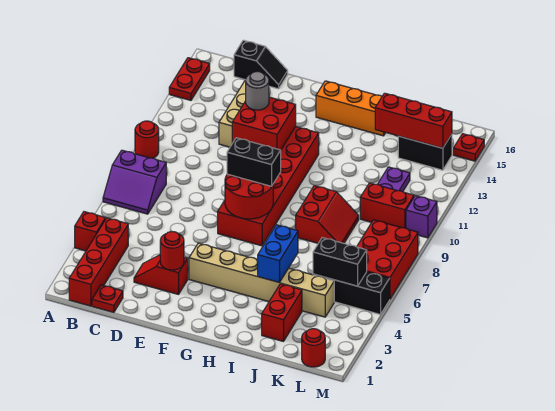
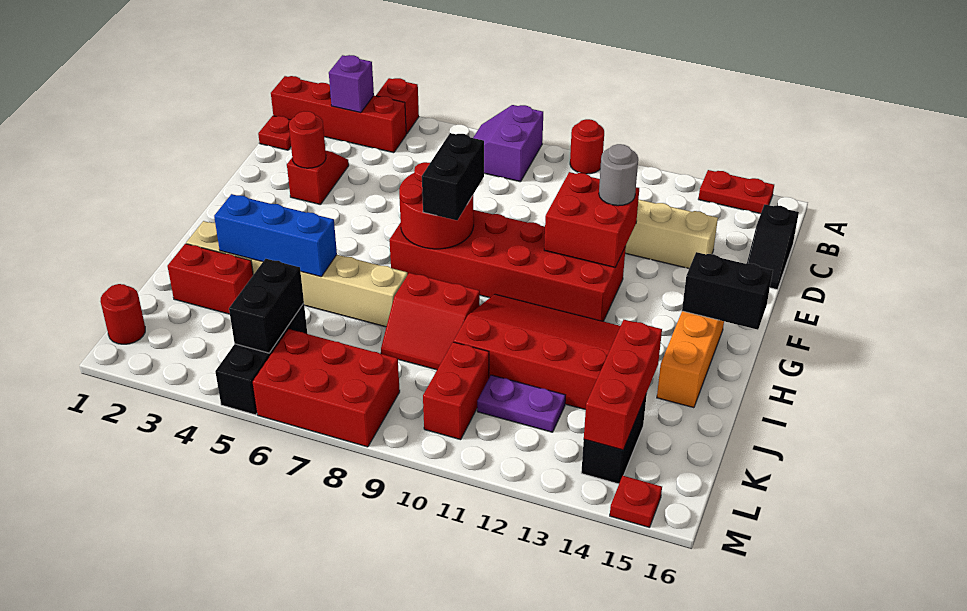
tan brick F4:K4 level 1 -> tan brick I2:I7 level 1
none -> black brick G15:G16 level 2
none -> red slope H10:J13 level 1 top J
blue brick I4:I5 level 2 -> blue brick I3:I5 level 2
purple brick M10 level 1 -> purple brick B3 level 2

